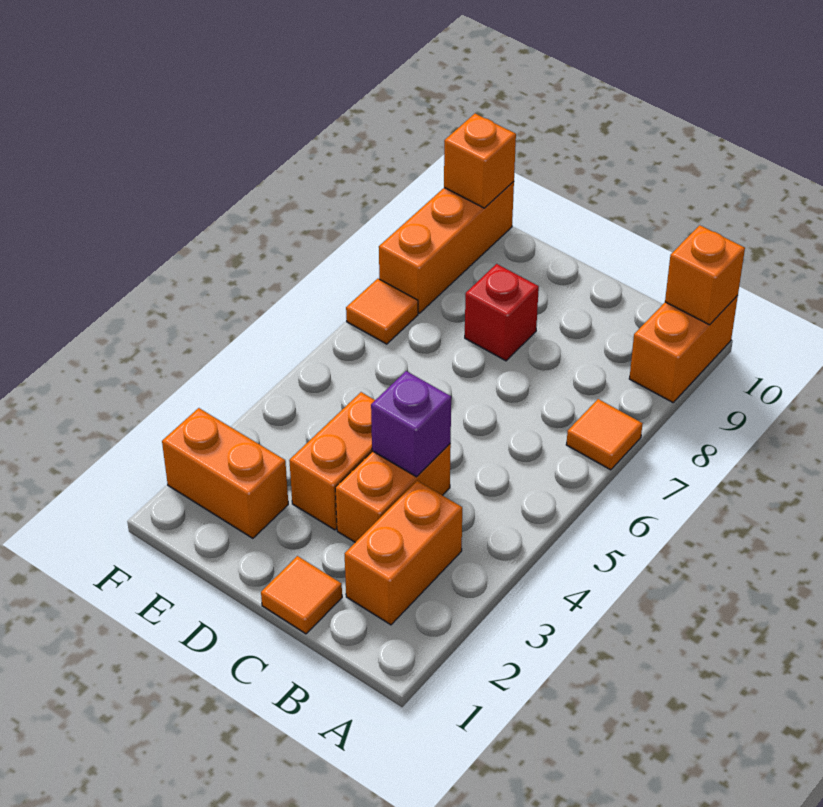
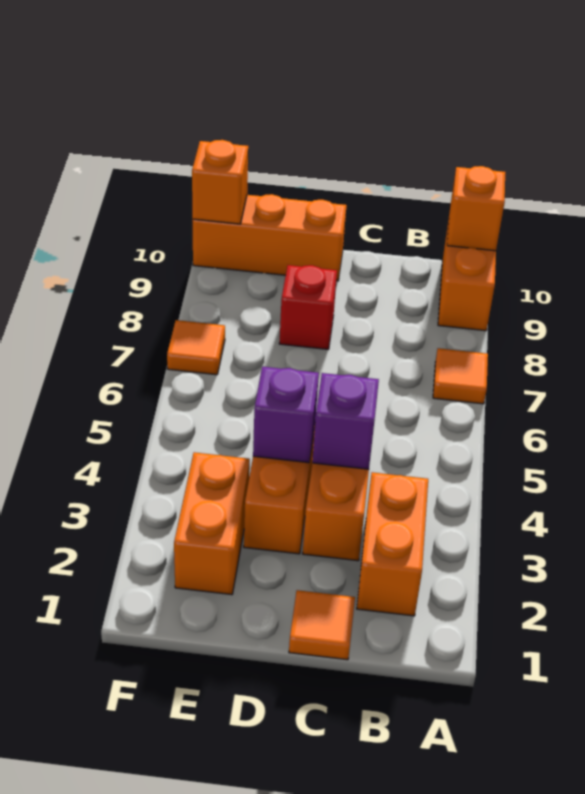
none -> purple brick D4 level 2
orange brick E2:F2 level 1 -> orange brick E2:E3 level 1
orange brick F8:F10 level 1 -> orange brick D10:F10 level 1

